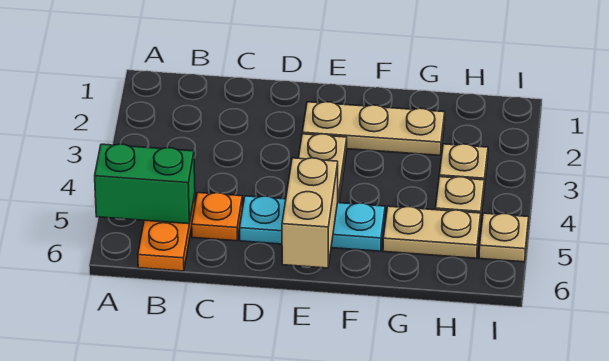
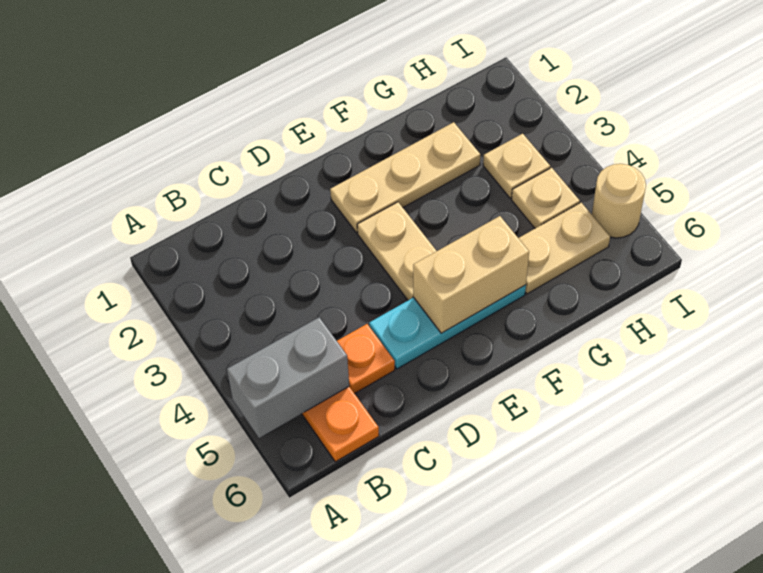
green brick A5:B5 level 2 -> grey brick A5:B5 level 2
tan brick E5:E6 level 2 -> tan brick E5:F5 level 2
tan plate I5 level 1 -> tan round brick I5 level 1

